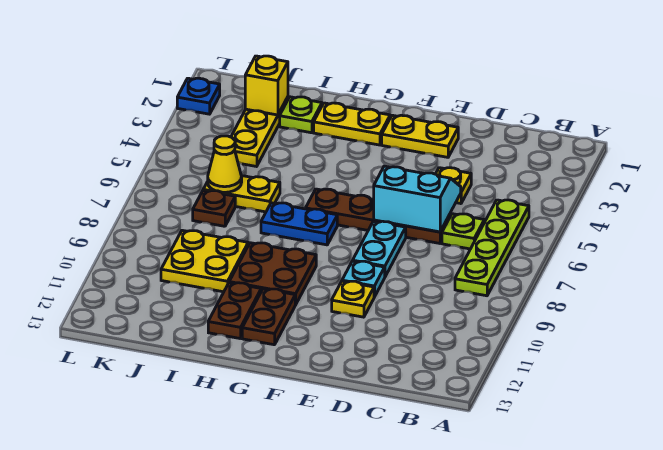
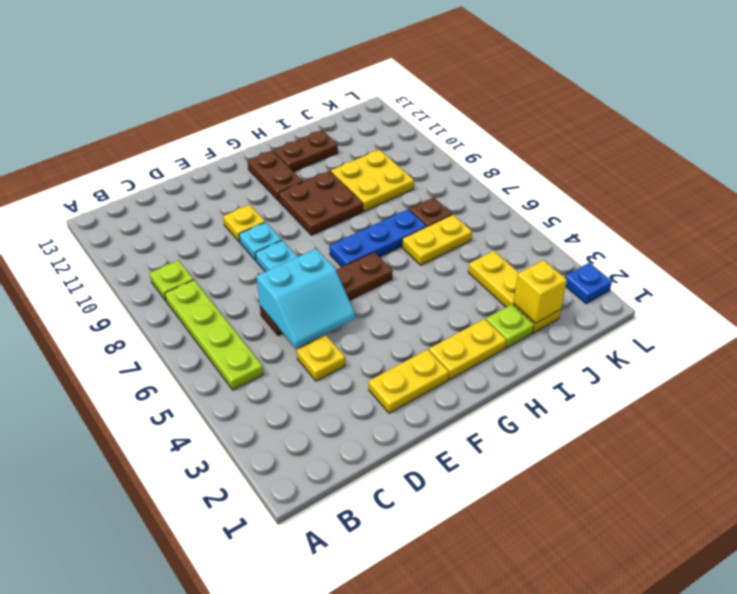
lime plate C6 level 1 -> lime plate B9 level 1
blue plate G7:H7 level 1 -> blue plate G7:I7 level 1
brown plate H11:H12 level 1 -> brown plate H12:I12 level 1
yellow cone J6 level 2 -> none

